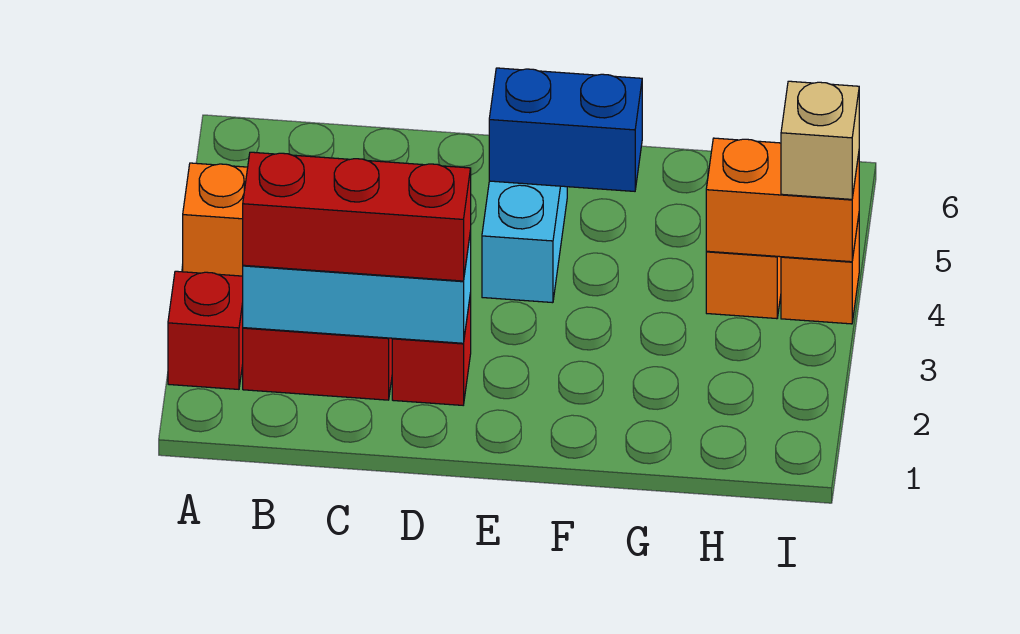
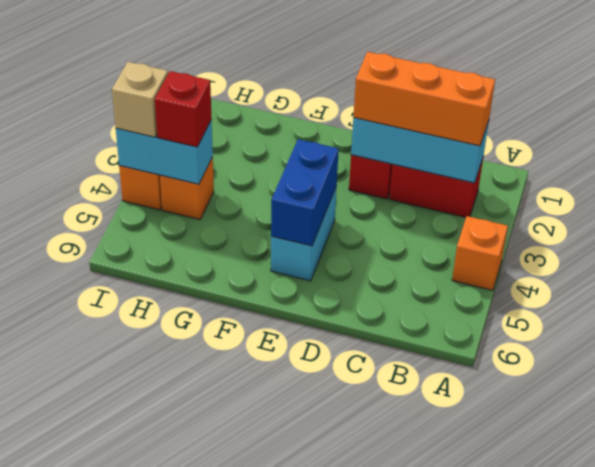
red brick A2 level 1 -> red brick H4 level 3
red brick B2:D2 level 3 -> orange brick B2:D2 level 3
blue brick E5:F5 level 2 -> blue brick E4:E5 level 2
orange brick H4:I4 level 2 -> cyan brick H4:I4 level 2

